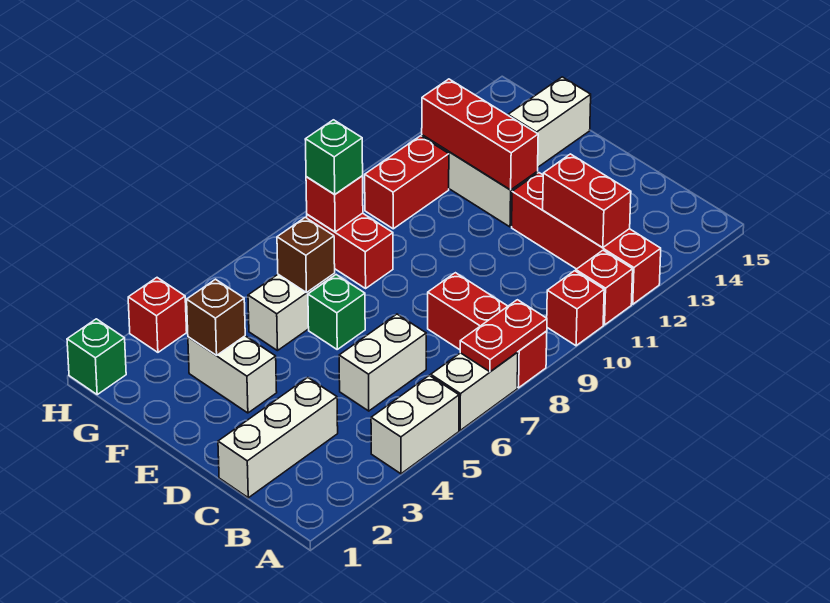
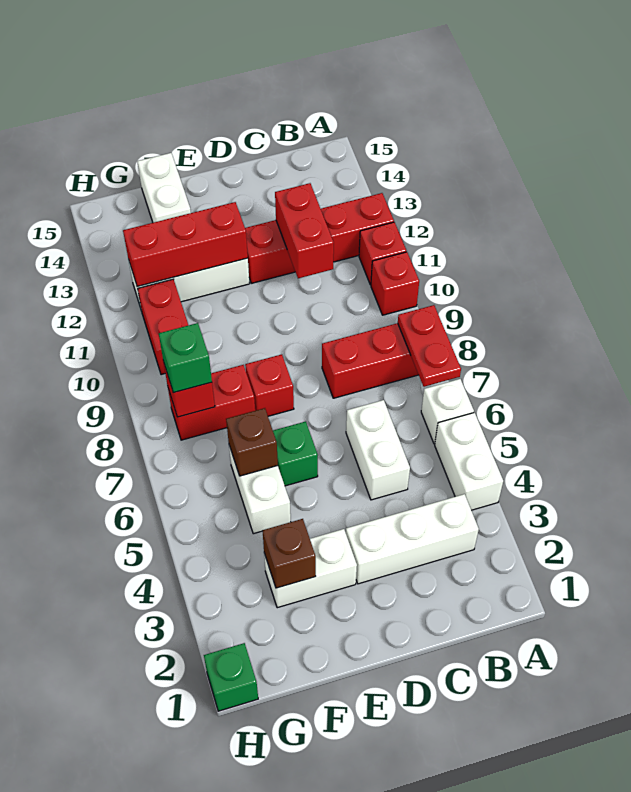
white brick A6:A7 level 1 -> white brick A6 level 1
red brick B12:C12 level 2 -> red brick C11:C12 level 2
white brick C1:C3 level 1 -> white brick B3:D3 level 1
red brick H3 level 1 -> red brick E8 level 1

